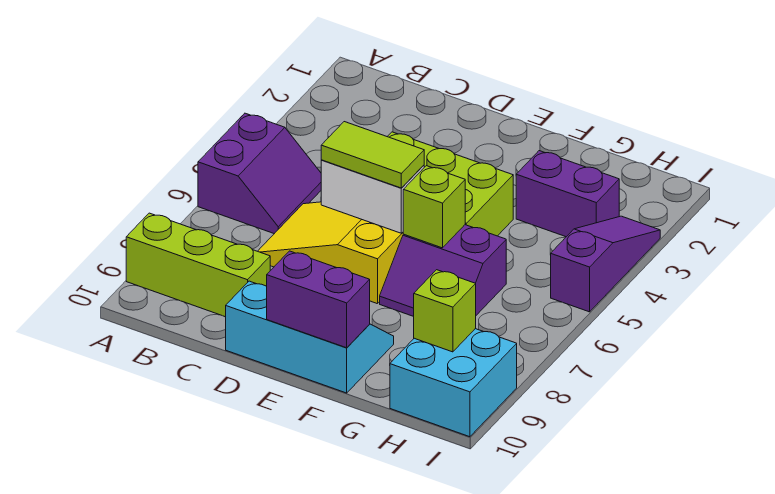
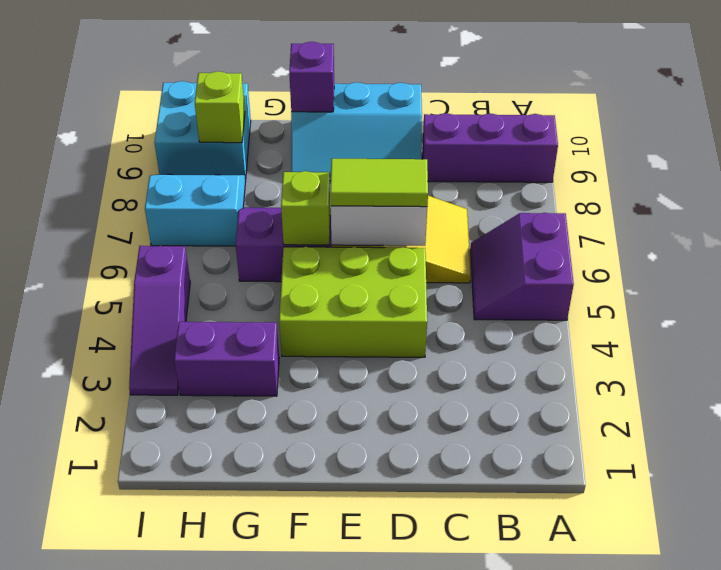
lime brick A9:C9 level 1 -> purple brick A9:C9 level 1
purple brick E10:F10 level 2 -> purple brick F10 level 2
none -> cyan slope H7:I8 level 1 top 7

